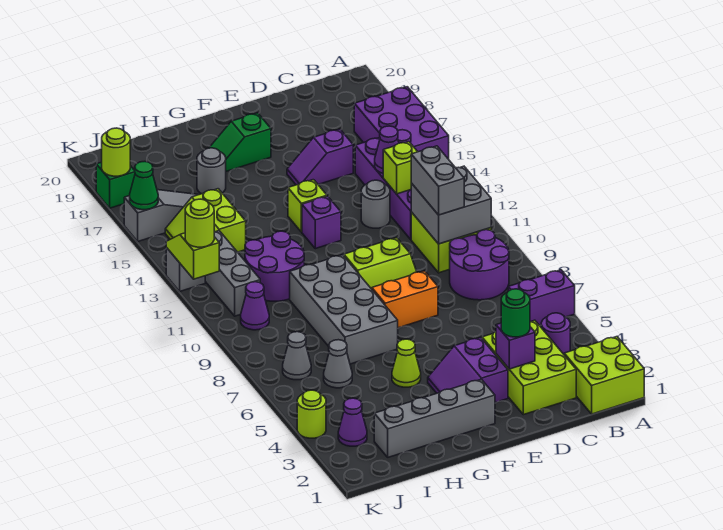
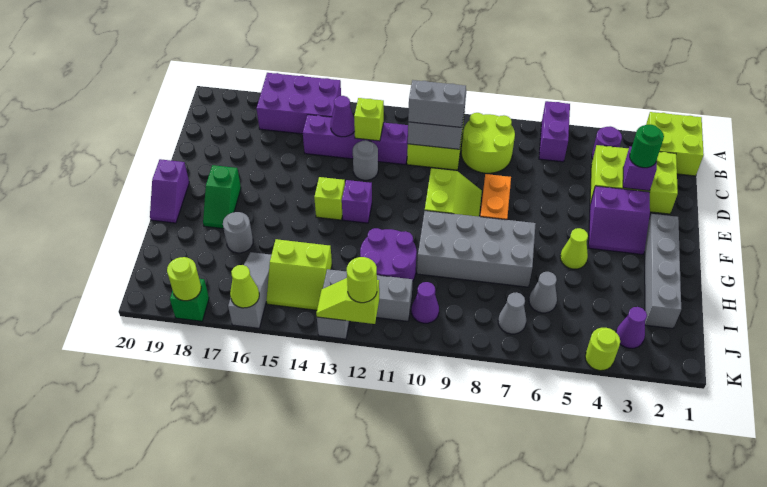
purple round brick B8:C9 level 1 -> lime round brick B8:C9 level 1
purple slope D16:E16 level 1 top D -> purple slope F20:G20 level 1 top F
green cone K16 level 2 -> lime cone K16 level 2

